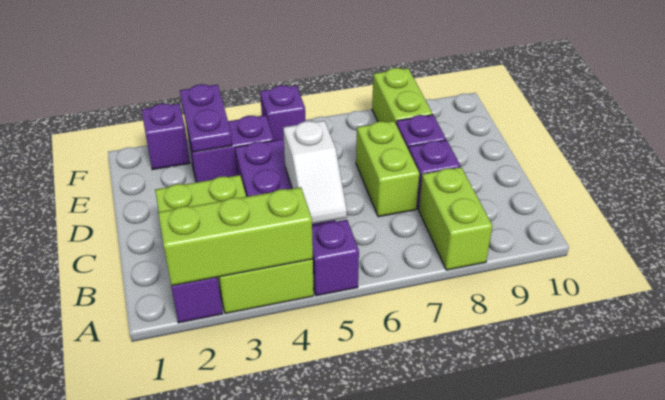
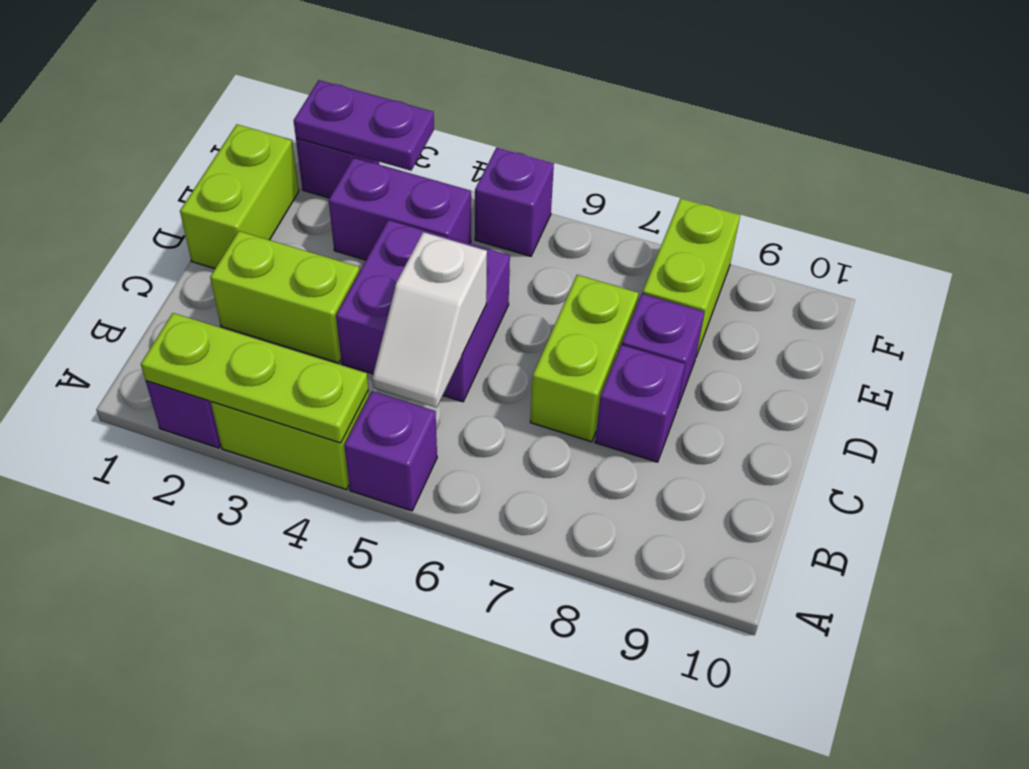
lime brick A2:A4 level 2 -> lime plate A2:A4 level 2
lime brick A8:B8 level 1 -> lime brick D1:E1 level 1
purple plate E3:F3 level 2 -> purple plate F2:F3 level 2

